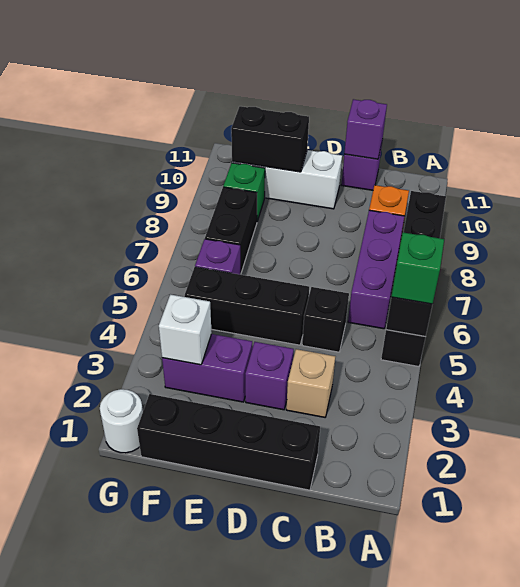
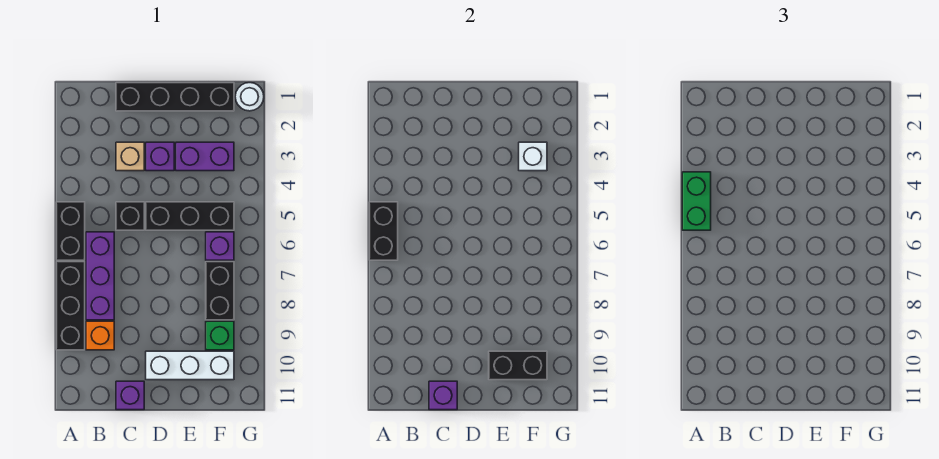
green brick A5 level 3 -> green brick A4:A5 level 3

